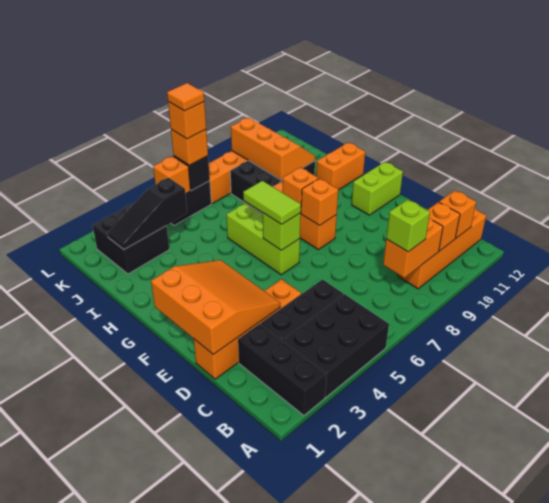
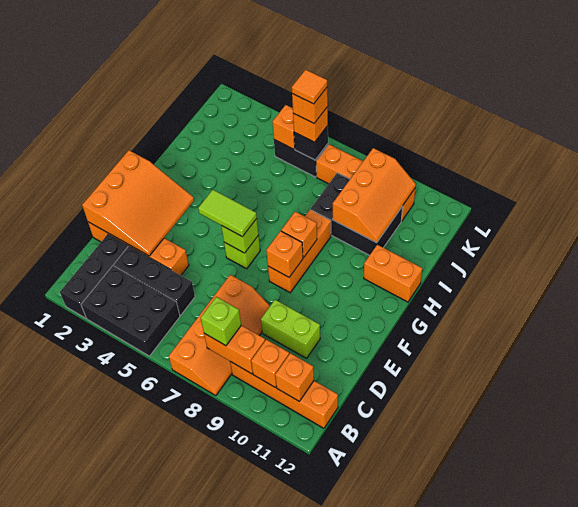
none -> orange slope A7:D8 level 1 top 7
lime brick F6:H6 level 1 -> lime brick F6 level 1
lime tile F6:G6 level 3 -> lime tile F5:F6 level 3
lime brick F11:F12 level 1 -> lime brick D9:D10 level 1
black brick J2:K3 level 1 -> none
black slope J2:J4 level 2 top 4 -> none

